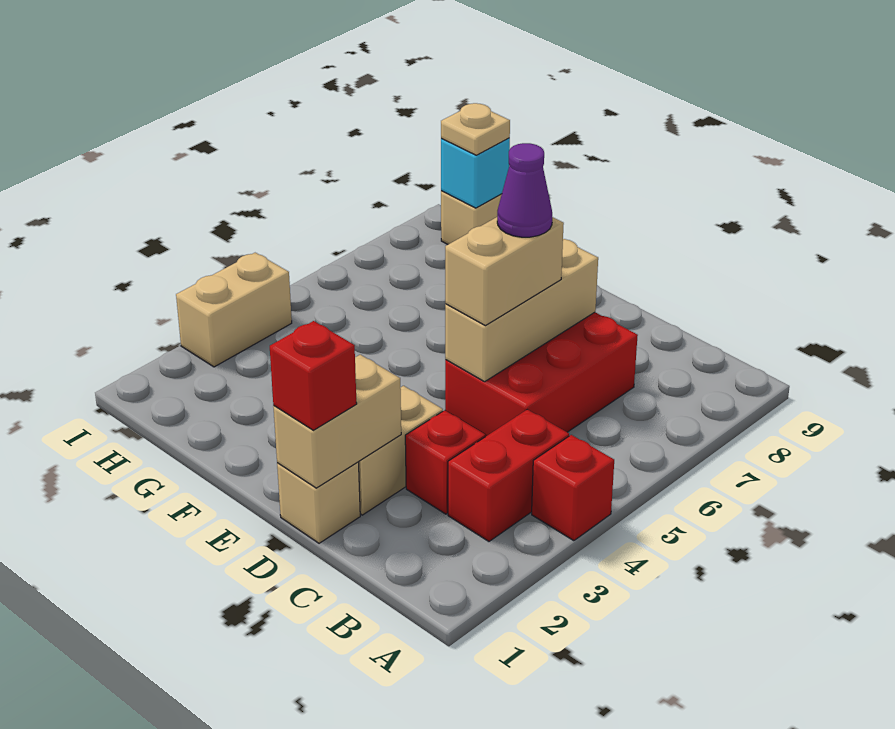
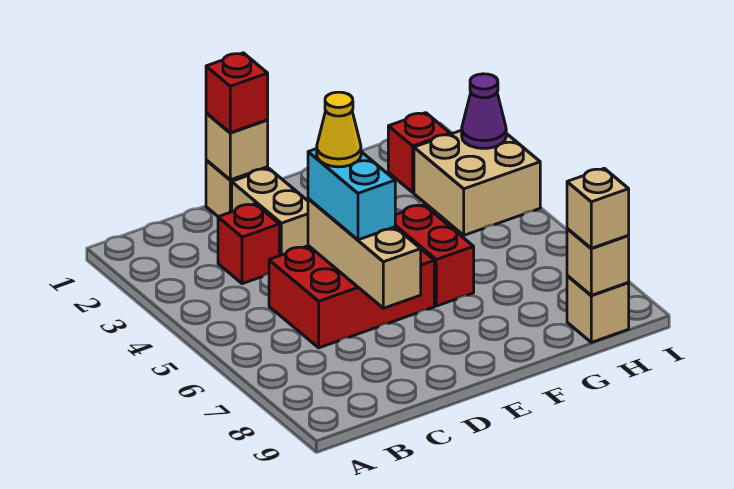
red brick A4 level 1 -> red brick H2 level 1
red brick B3:B4 level 1 -> red brick F5:F6 level 1
red brick C5:D7 level 1 -> red brick C5:E6 level 1
tan brick D1:D2 level 2 -> tan brick D1 level 2
tan brick D5:D6 level 3 -> cyan brick D5:D6 level 3
none -> yellow cone D5 level 4
purple cone D6 level 4 -> purple cone I3 level 2
cyan brick H9 level 2 -> tan brick H9 level 2
tan plate H9 level 3 -> tan brick H9 level 3
tan brick I3:I4 level 1 -> tan brick H3:I4 level 1

